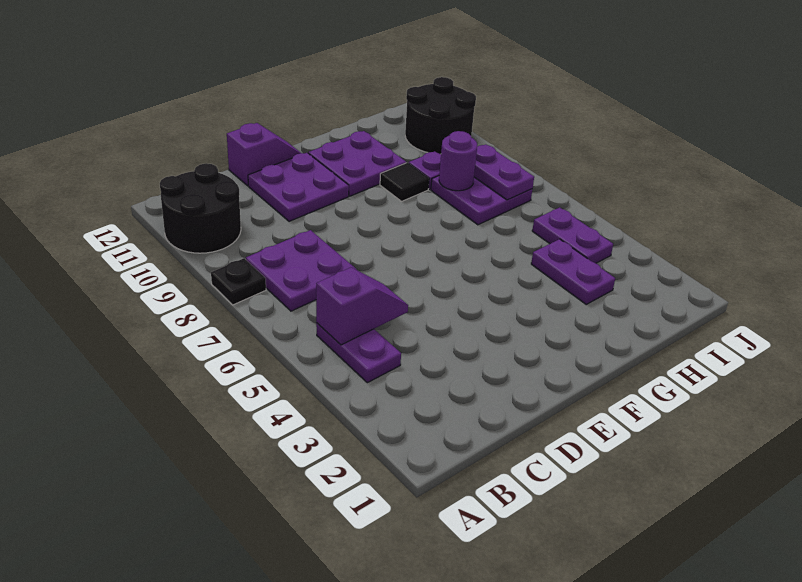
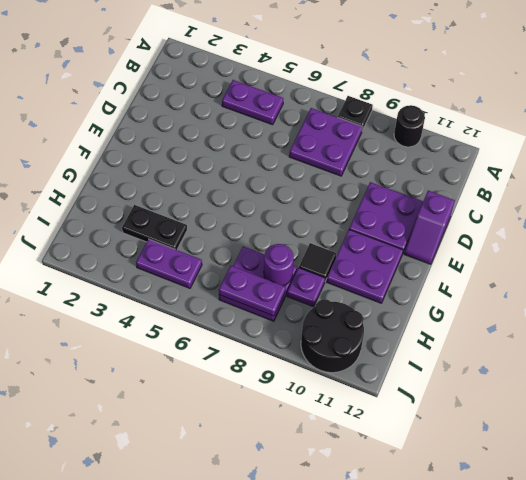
black round brick A10:B11 level 1 -> black round brick A10 level 1
purple slope B5:C5 level 2 top B -> none
purple plate H3:H4 level 1 -> black plate H3:H4 level 1

